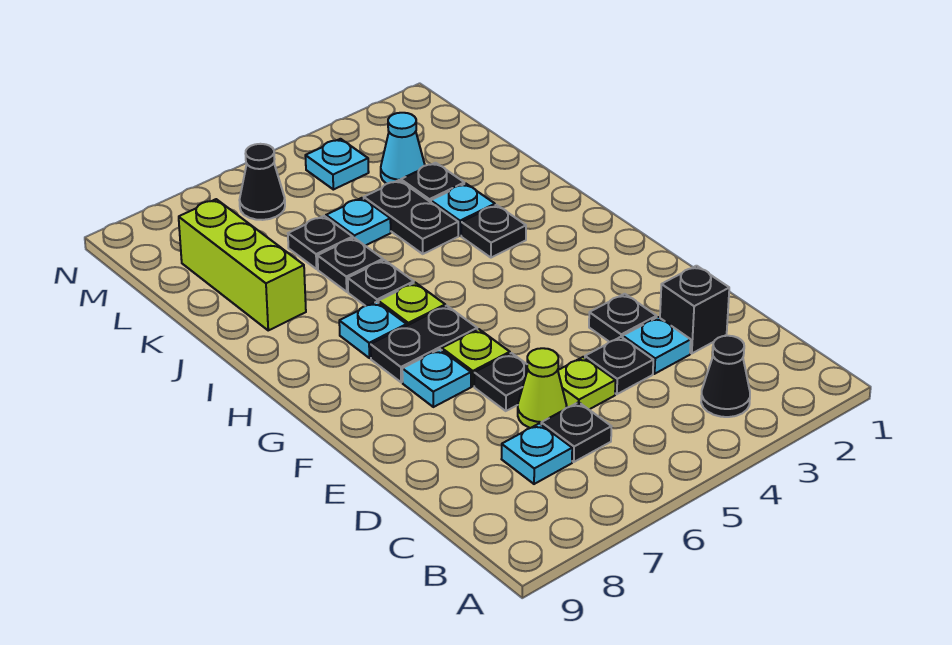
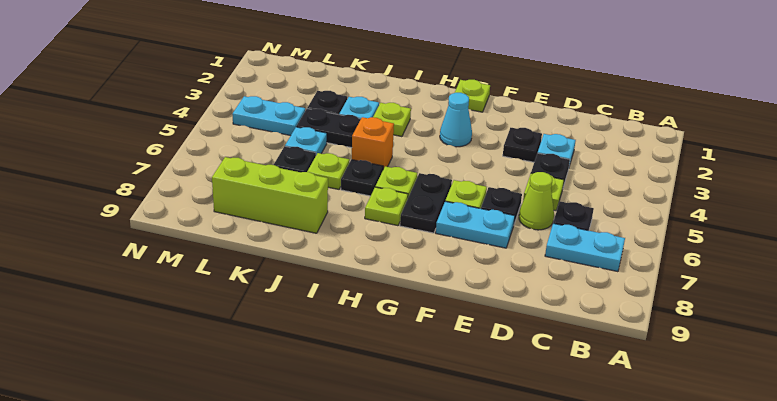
black cone B3 level 1 -> none
cyan plate C7 level 1 -> cyan plate B7:C7 level 1
black brick D2 level 1 -> none
cyan plate F7 level 1 -> cyan plate E7:F7 level 1
none -> lime plate G1 level 1
cyan plate H7 level 1 -> lime plate H7 level 1
black plate I3 level 1 -> lime plate I3 level 1
none -> orange brick I5 level 1
black plate J6 level 1 -> lime plate J6 level 1
cyan cone L3 level 1 -> cyan cone G3 level 1
cyan plate M4 level 1 -> cyan plate L4:M4 level 1
black cone M6 level 1 -> none

